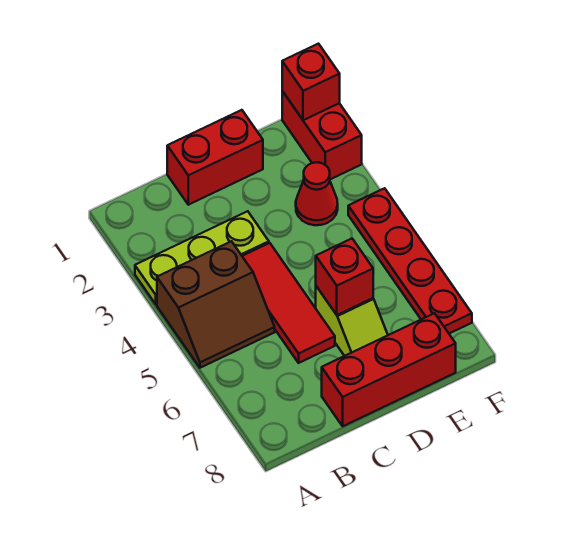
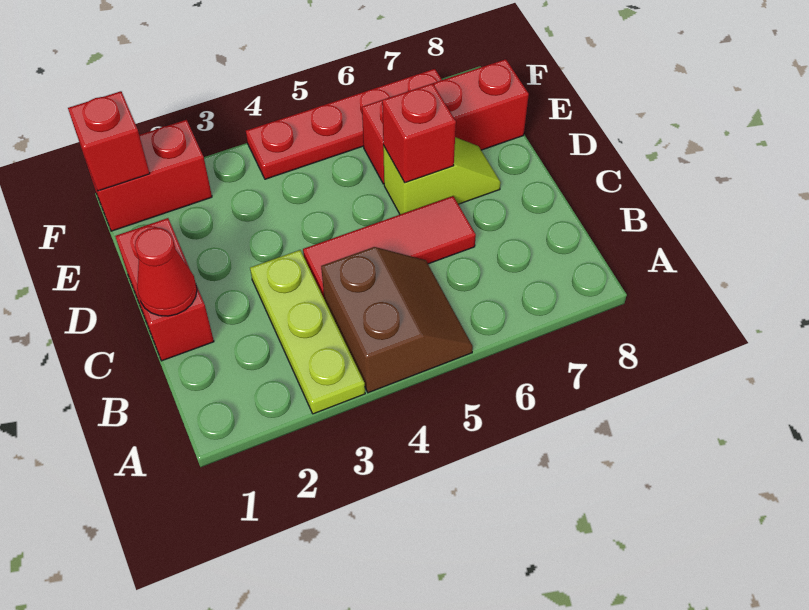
red brick C8:E8 level 1 -> red brick E6:E8 level 1
red cone E3 level 1 -> red cone C1 level 2

